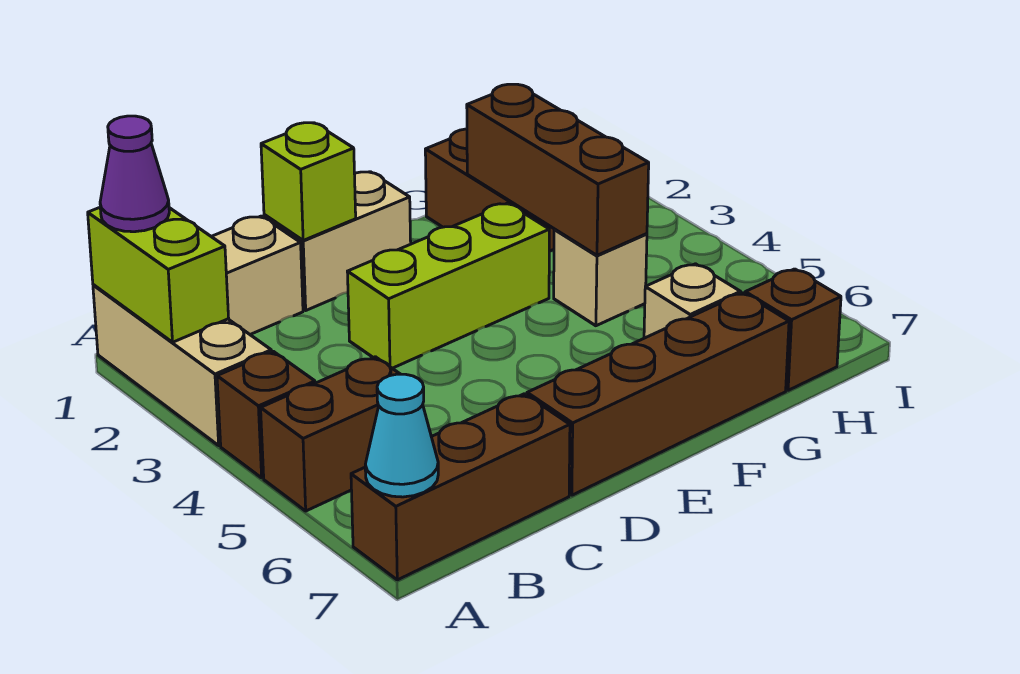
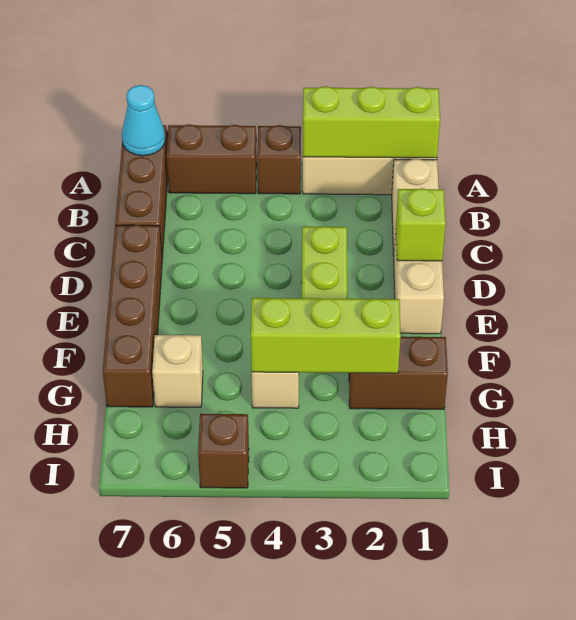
lime brick A1:A2 level 2 -> lime brick A1:A3 level 2
purple cone A1 level 3 -> none
brown brick A5:B5 level 1 -> brown brick A5:A6 level 1
brown brick G2:G4 level 2 -> lime brick G2:G4 level 2
brown brick H7 level 1 -> brown brick I5 level 1

